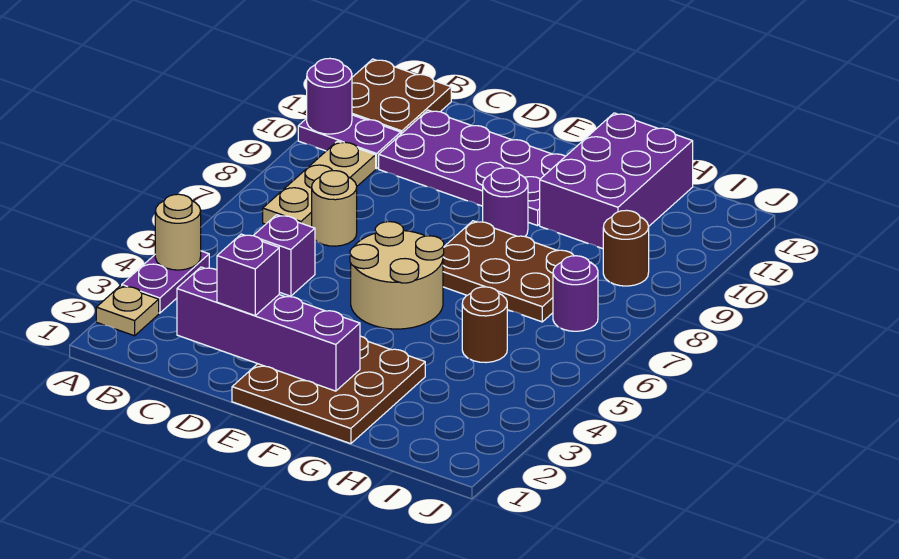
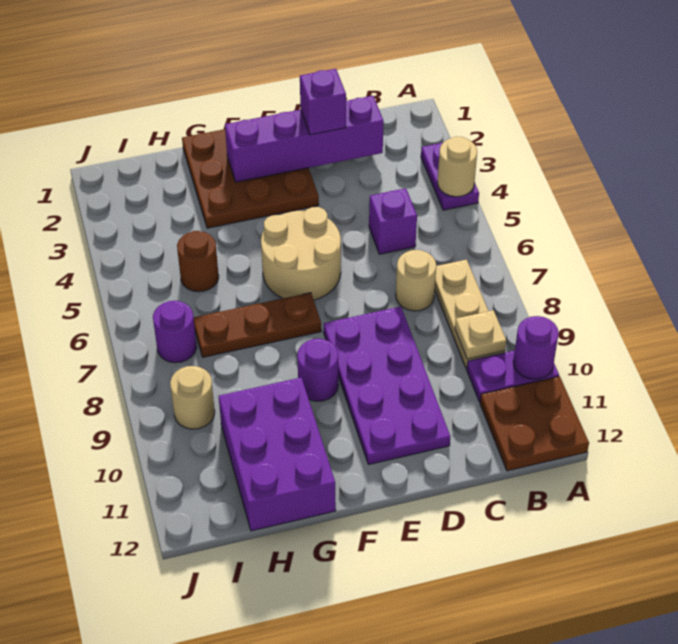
tan plate A2 level 1 -> tan plate B9 level 2
purple plate C10:F11 level 1 -> purple plate D8:E11 level 1
brown plate F7:H8 level 1 -> brown plate F7:H7 level 1
brown round brick I9 level 1 -> tan round brick I9 level 1

